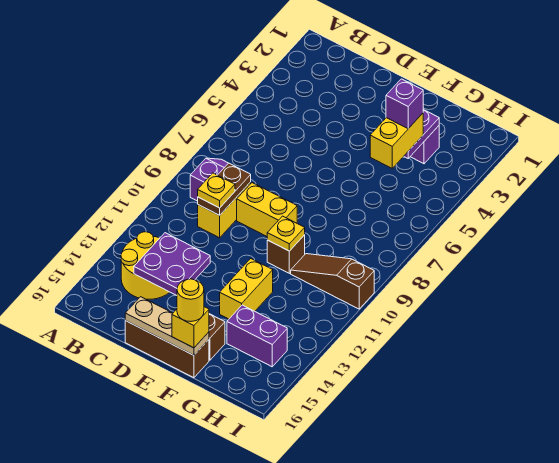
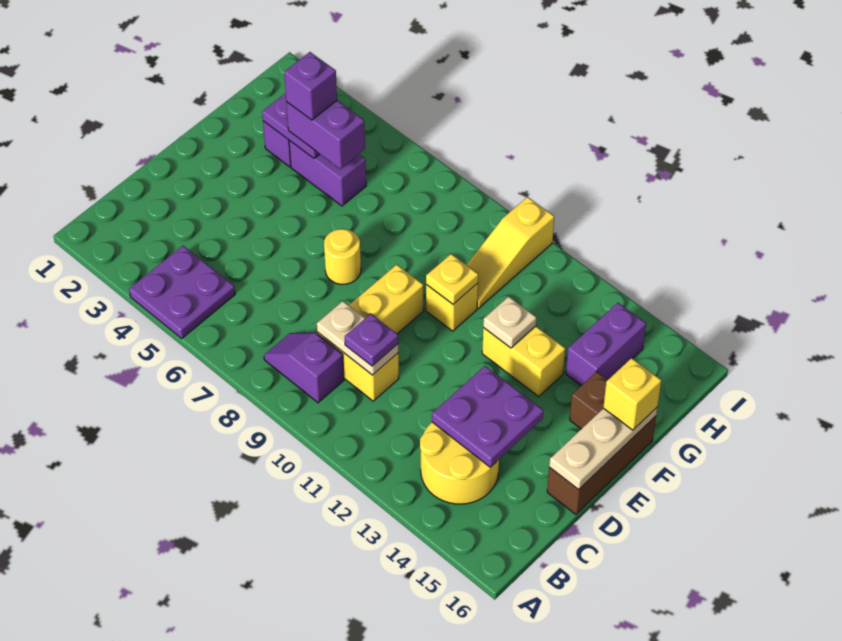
none -> purple plate A4:B5 level 1
brown plate C9:C10 level 2 -> tan plate C9:C10 level 2
yellow plate C10 level 3 -> purple plate C10 level 3
brown brick F10 level 1 -> yellow brick F10 level 1
none -> tan plate F12 level 2
yellow round brick F16 level 4 -> yellow round brick E7 level 1
none -> purple brick G4:G5 level 1
yellow brick G4:G5 level 3 -> purple brick G4:G5 level 3
brown slope G10:I10 level 1 top I -> yellow slope G10:I10 level 1 top I

